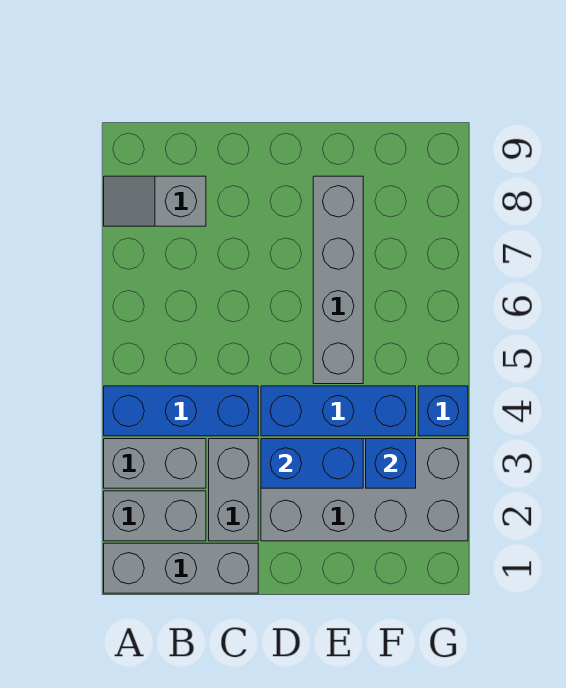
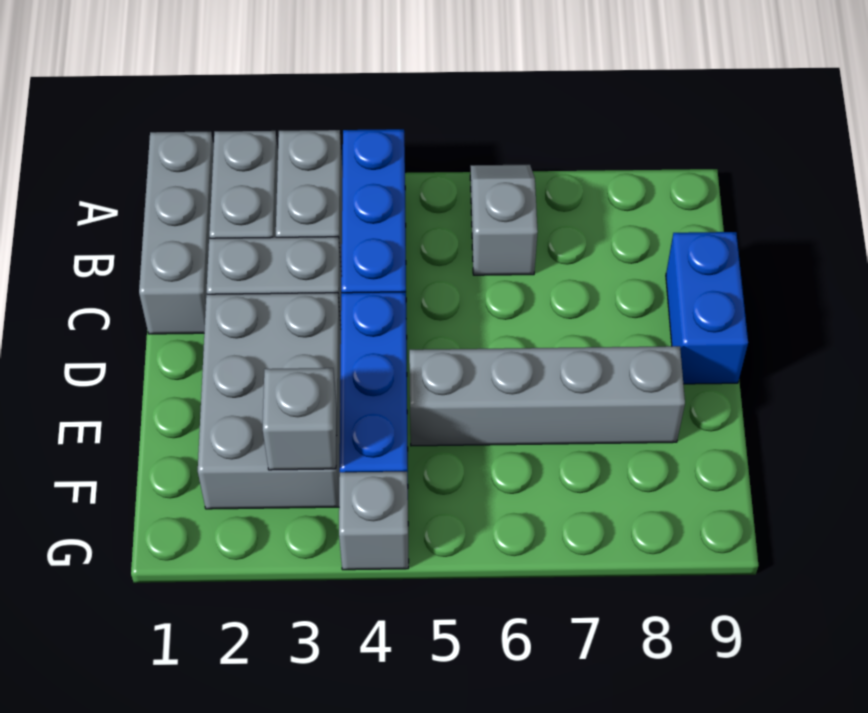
grey slope A8:B8 level 1 top B -> grey slope A6:B6 level 1 top B
grey brick D2:G3 level 1 -> grey brick D2:F3 level 1
blue brick D3:E3 level 2 -> blue brick C9:D9 level 1
blue brick F3 level 2 -> grey brick F3 level 2
blue brick G4 level 1 -> grey brick G4 level 1

